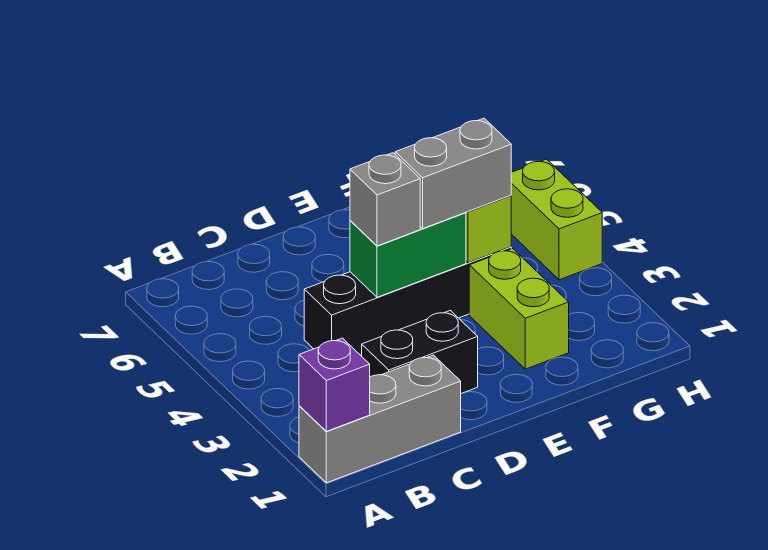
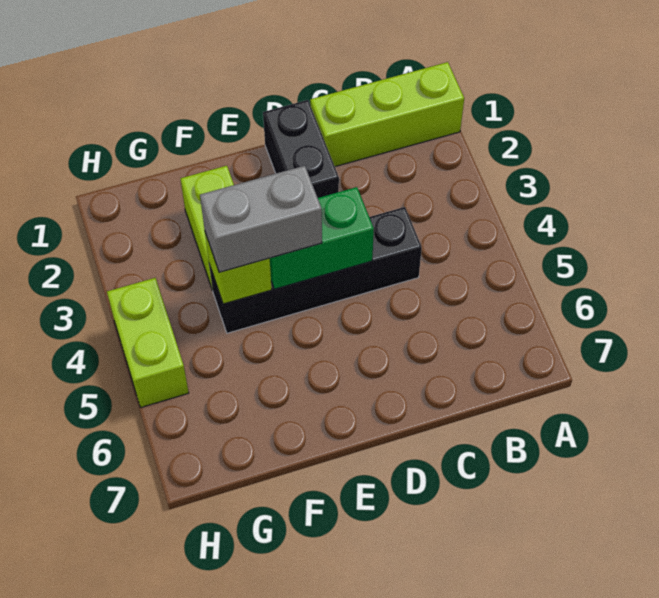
grey brick A1:C1 level 1 -> lime brick A1:C1 level 1
purple brick A1 level 2 -> none
black brick C2:D2 level 1 -> black brick D1:D2 level 1
grey brick D4 level 3 -> none

